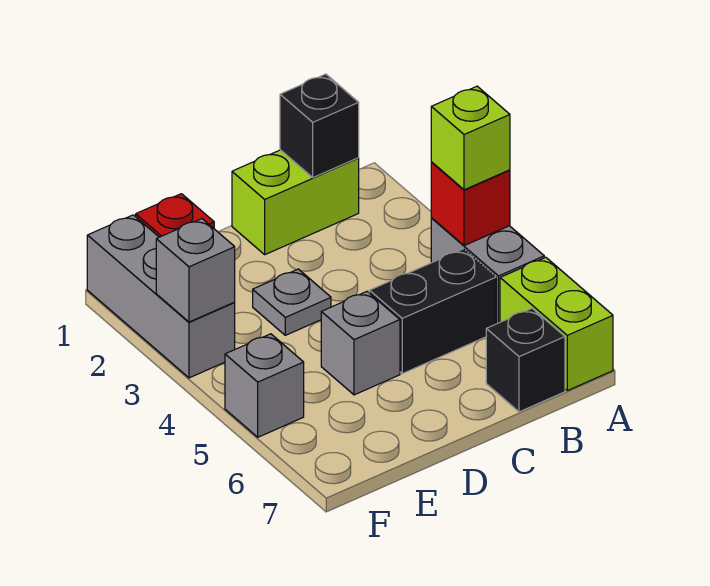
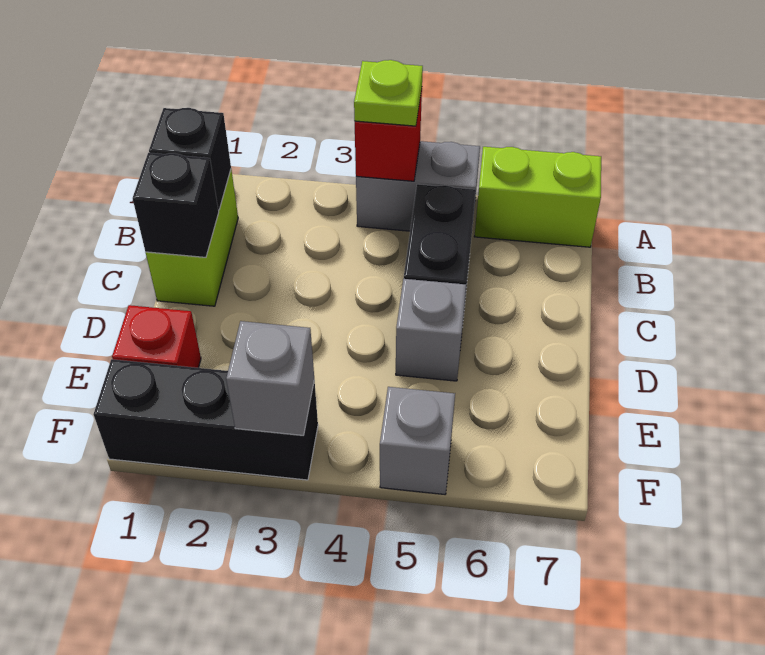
lime brick A4 level 3 -> lime plate A4 level 3
black brick B7 level 1 -> black brick C1 level 2
grey plate D3 level 1 -> none
grey brick F1:F3 level 1 -> black brick F1:F3 level 1

